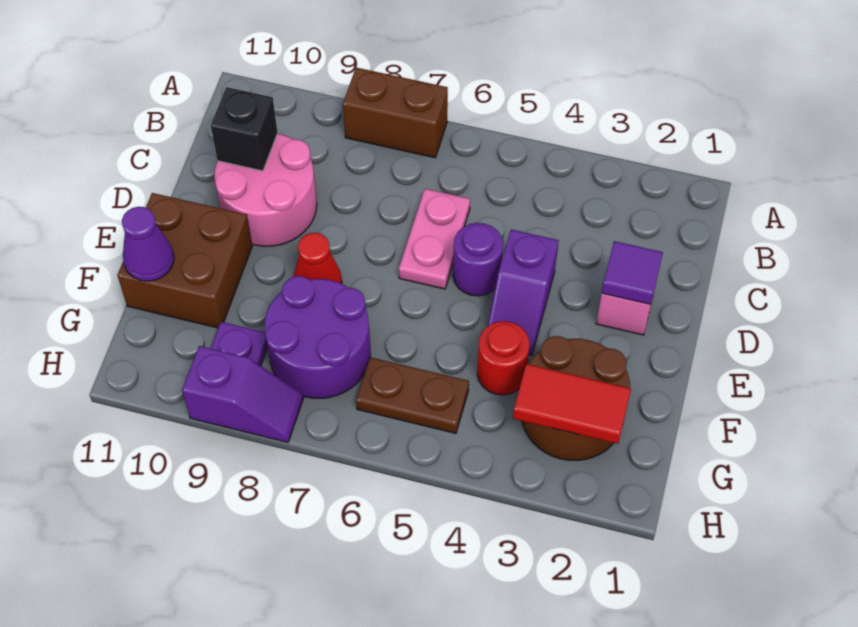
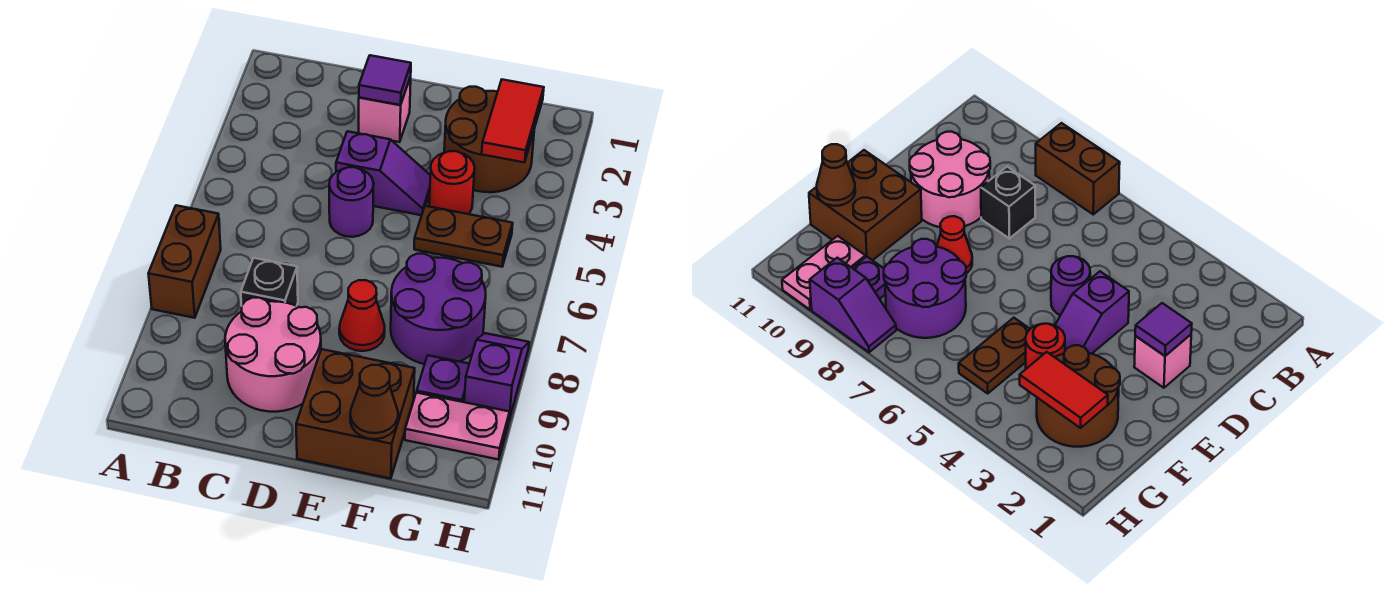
pink plate C6:D6 level 1 -> pink plate G10:H10 level 1
black brick C10 level 2 -> black brick C8 level 1
purple cone F11 level 2 -> brown cone F11 level 2
brown plate G5:G6 level 1 -> brown plate F5:G5 level 1

